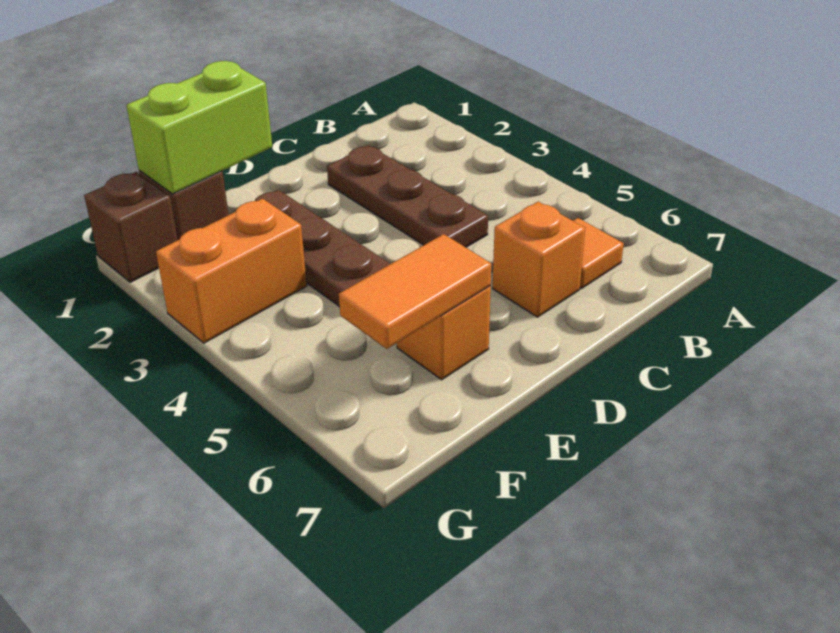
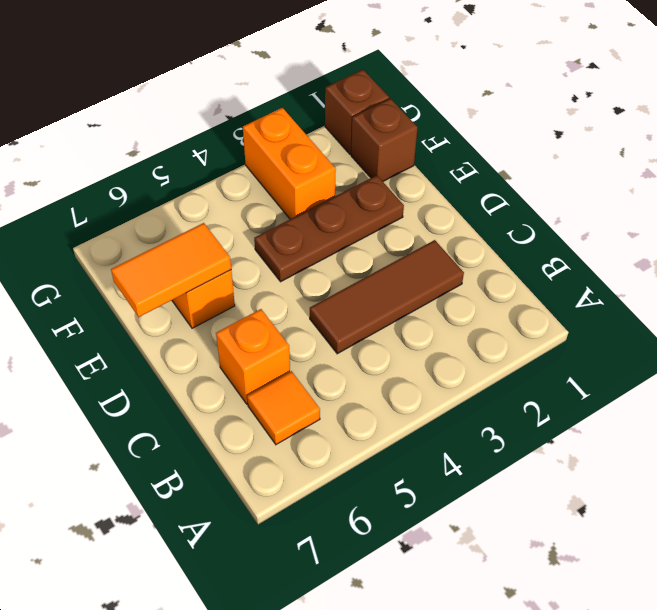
brown plate C2:C4 level 1 -> brown tile C2:C4 level 1
lime brick E1:F1 level 2 -> none
orange tile E6:F6 level 2 -> orange tile E6:E7 level 2

